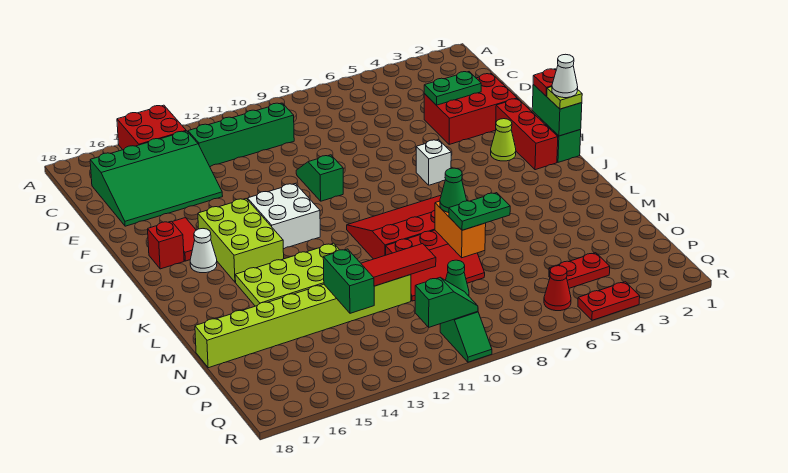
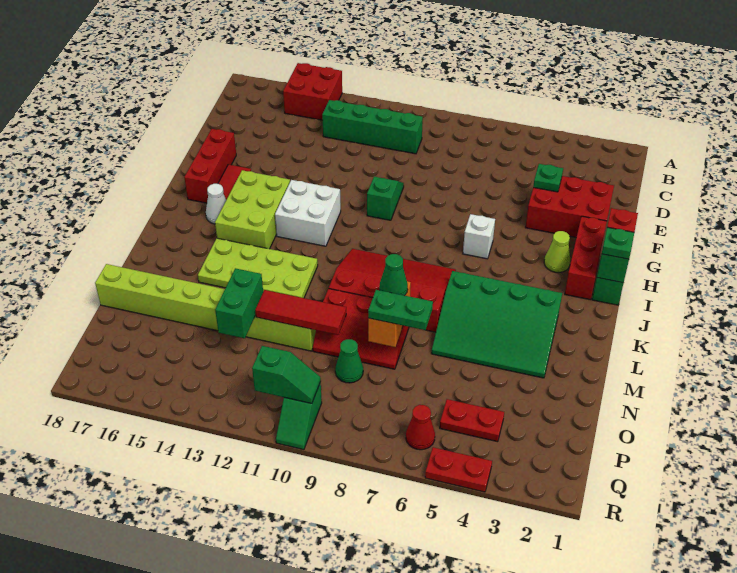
green slope C14:E17 level 1 top C -> green slope K3:M6 level 1 top K
green plate E3:E4 level 2 -> green plate E4 level 2
red brick H17 level 1 -> red brick F17:H17 level 1
lime plate I1 level 3 -> green plate I1 level 3
white cone I1 level 4 -> none

